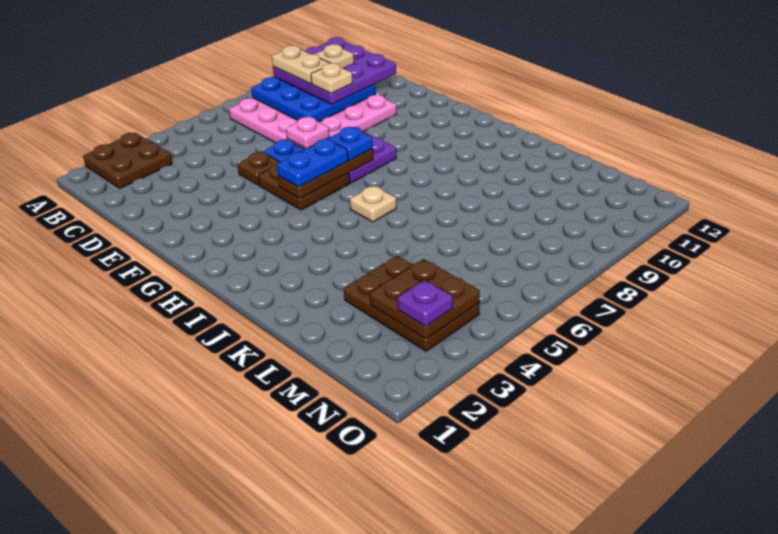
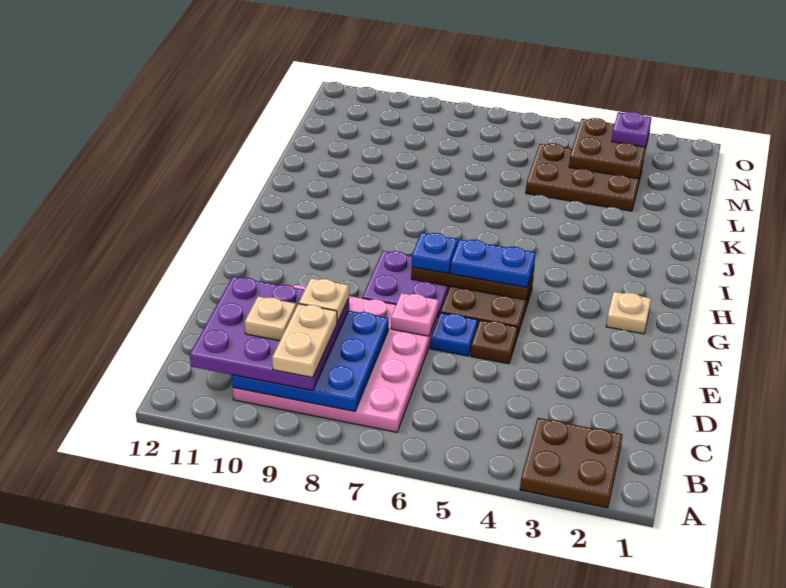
tan plate I6 level 1 -> tan plate G2 level 1
brown plate L3:N4 level 1 -> brown plate L3:M5 level 1

